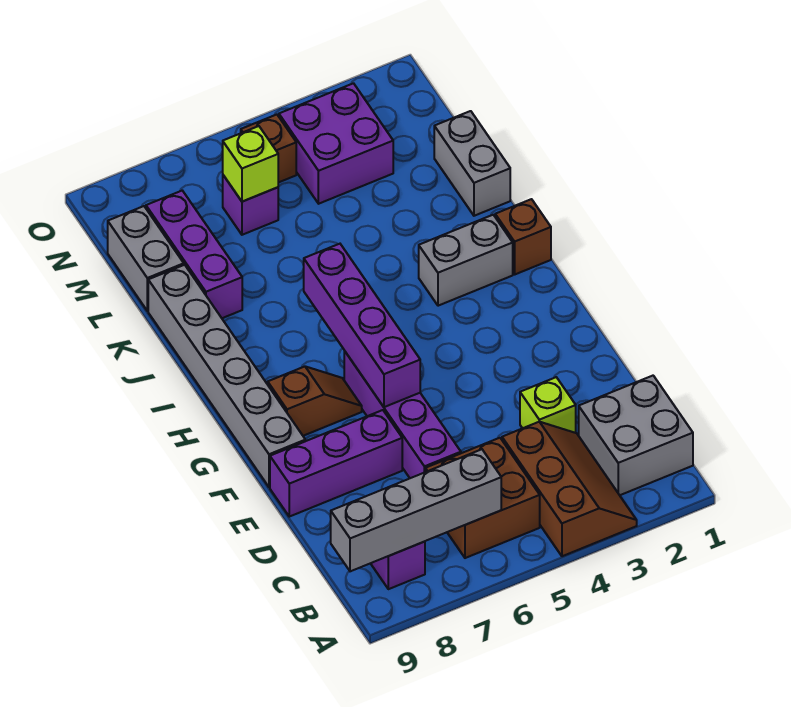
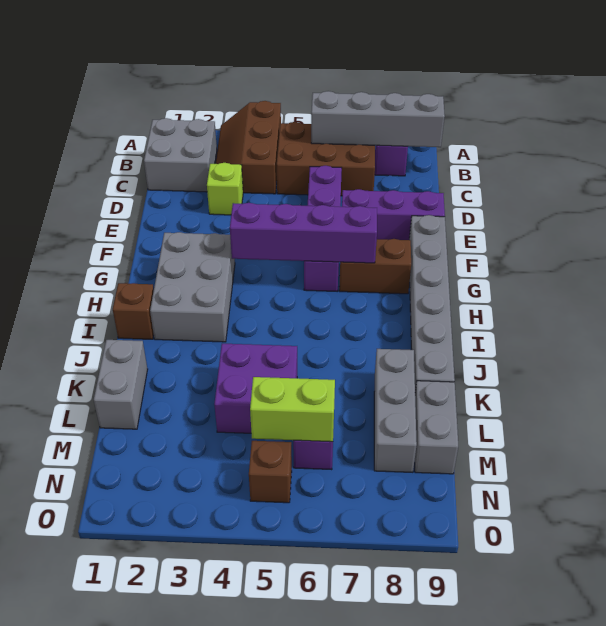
brown brick B5:C6 level 1 -> brown brick B5:C7 level 1
purple brick F6:I6 level 2 -> purple brick G4:G7 level 2
brown slope G7:G8 level 1 top 8 -> brown brick G7:G8 level 1
grey brick I2:I3 level 1 -> grey brick G2:I3 level 1
purple brick K8:M8 level 1 -> grey brick K8:M8 level 1
purple brick M3:N4 level 1 -> purple brick K4:L5 level 1
lime brick M6 level 2 -> lime brick M5:M6 level 2

